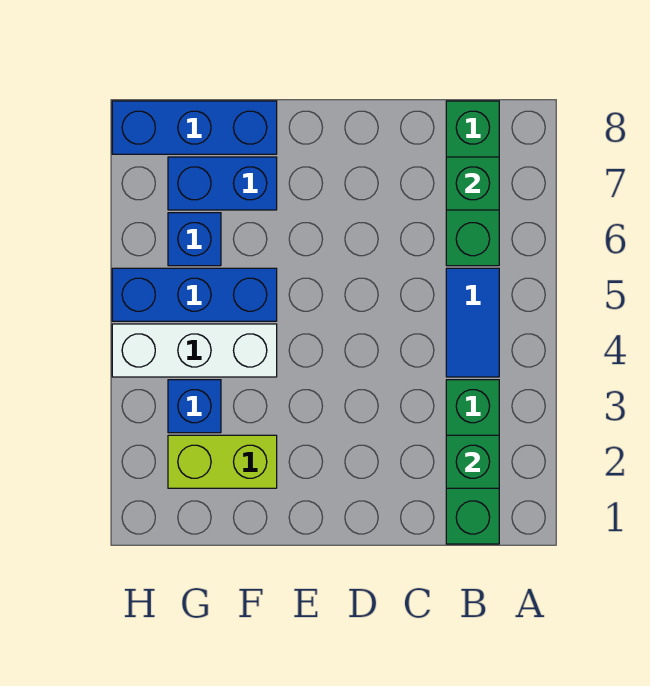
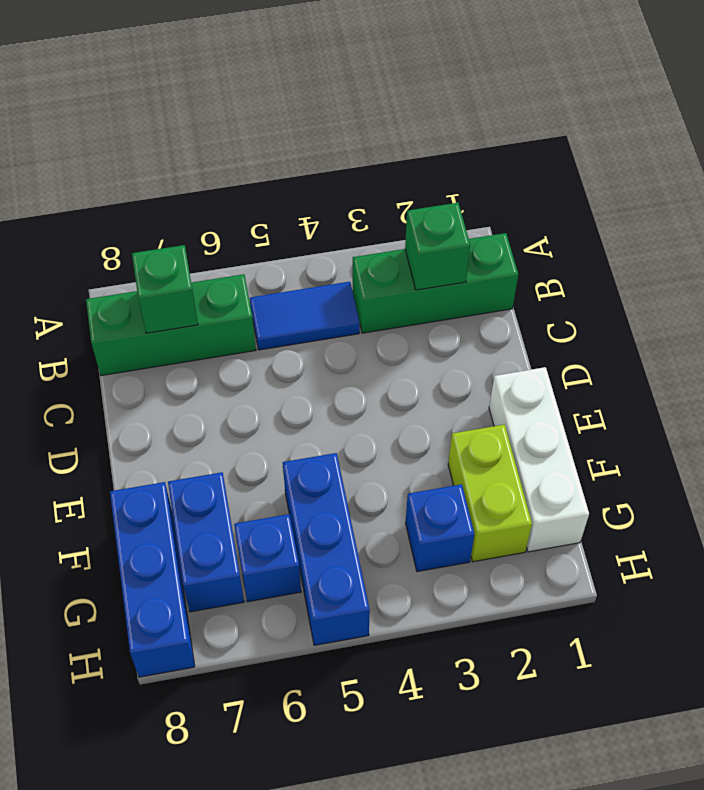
white brick F4:H4 level 1 -> white brick E1:G1 level 1

